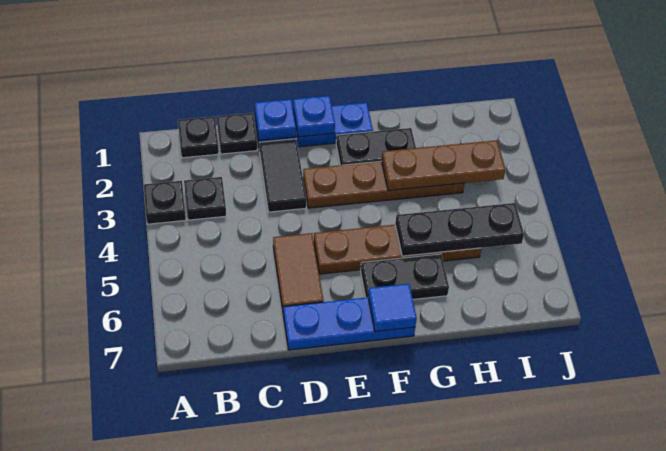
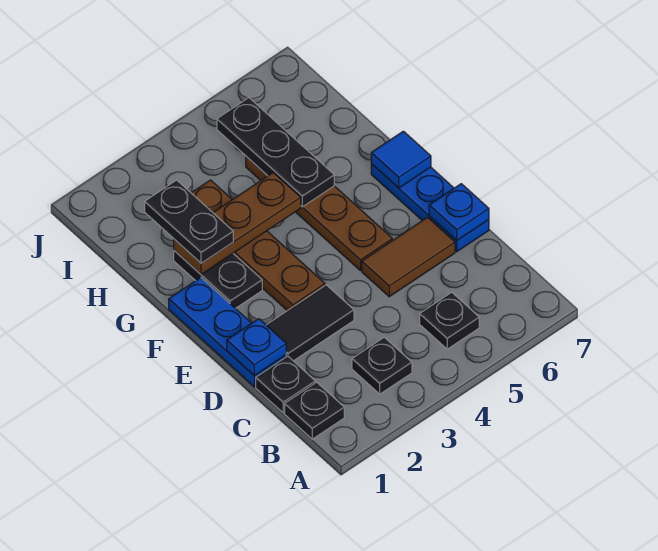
black plate A3 level 1 -> black plate B5 level 1
blue plate E1 level 2 -> blue plate D7 level 2
black plate F6:G6 level 1 -> black plate G2:H2 level 3
brown plate G3:I3 level 2 -> brown plate G2:G4 level 2

